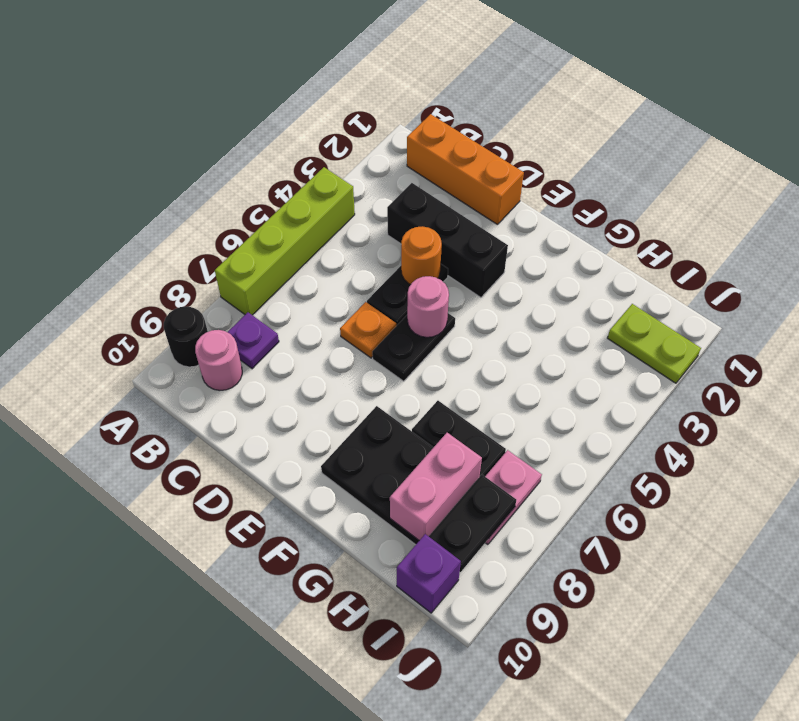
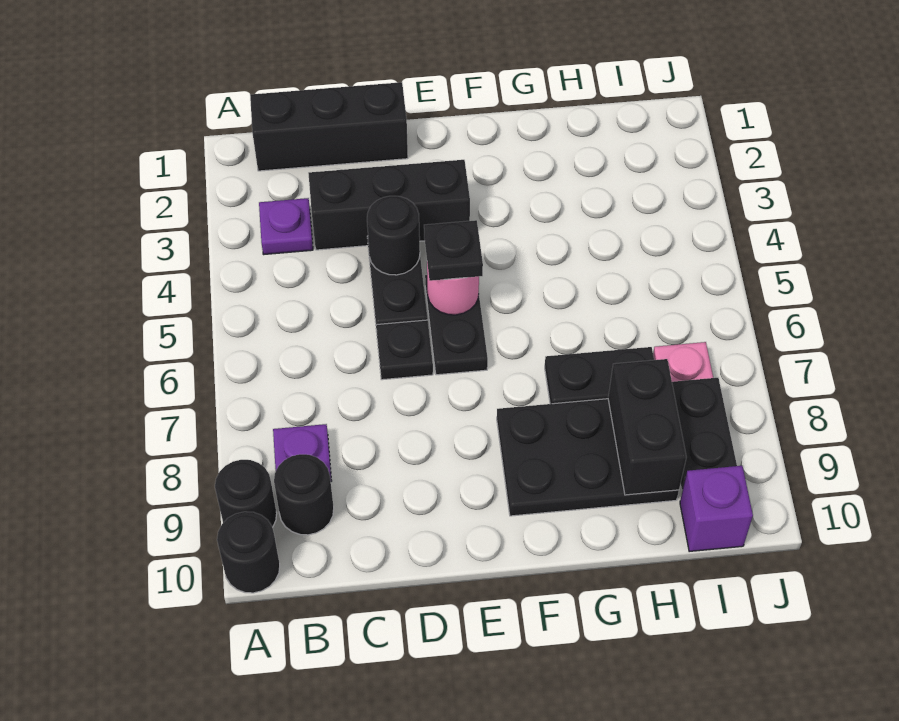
lime brick A4:A7 level 1 -> none
none -> black round brick A10 level 1
orange brick B1:D1 level 1 -> black brick B1:D1 level 1
none -> purple plate B3 level 1
pink round brick B9 level 1 -> black round brick B9 level 1
orange round brick D4 level 2 -> black round brick D4 level 2
orange plate D6 level 1 -> black plate D6 level 1
none -> black plate E5 level 3
pink brick H8:H9 level 2 -> black brick H8:H9 level 2
lime plate I2:J2 level 1 -> none

